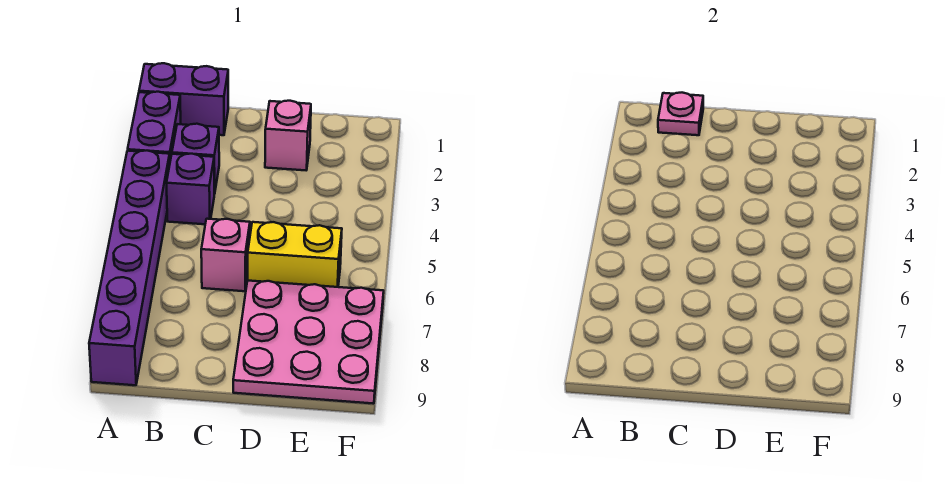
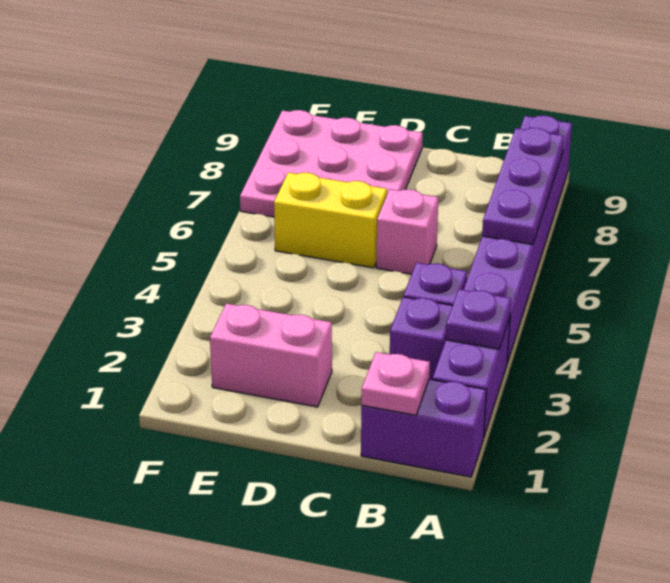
none -> purple plate A3 level 2
none -> purple plate A6:A8 level 2
pink brick D2 level 1 -> pink brick D2:E2 level 1

